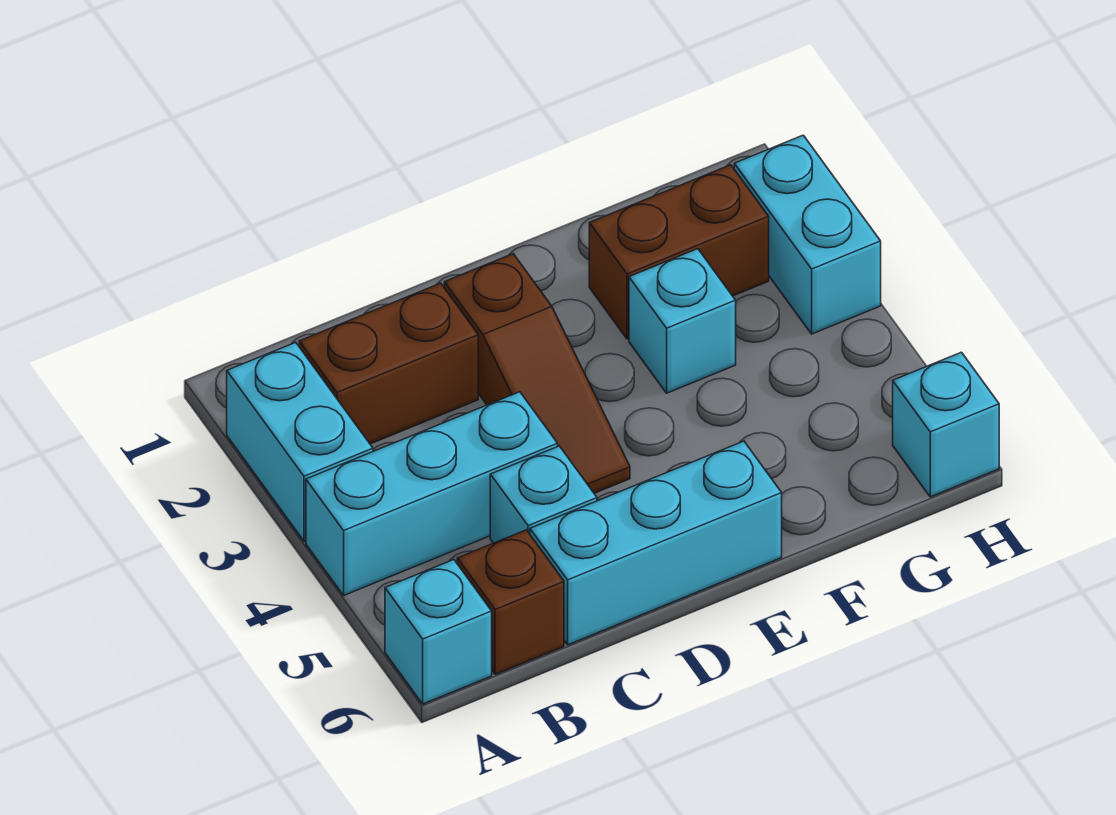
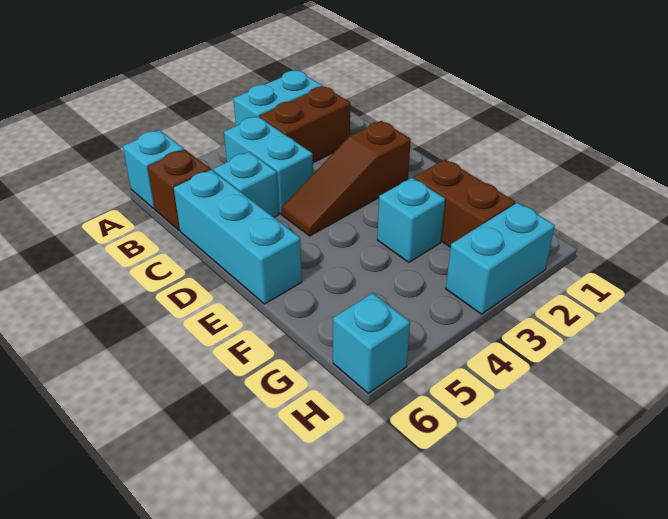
cyan brick A4:C4 level 1 -> cyan brick B4:C4 level 1
brown brick B2:C2 level 1 -> brown brick B2:B3 level 1

